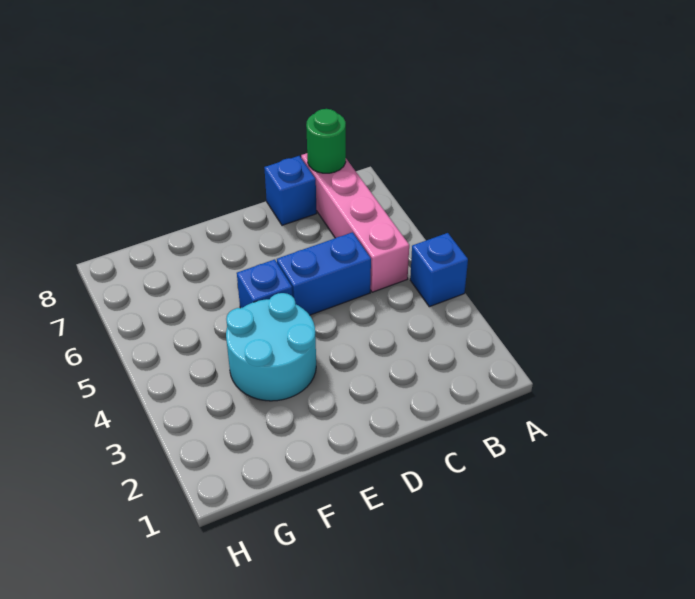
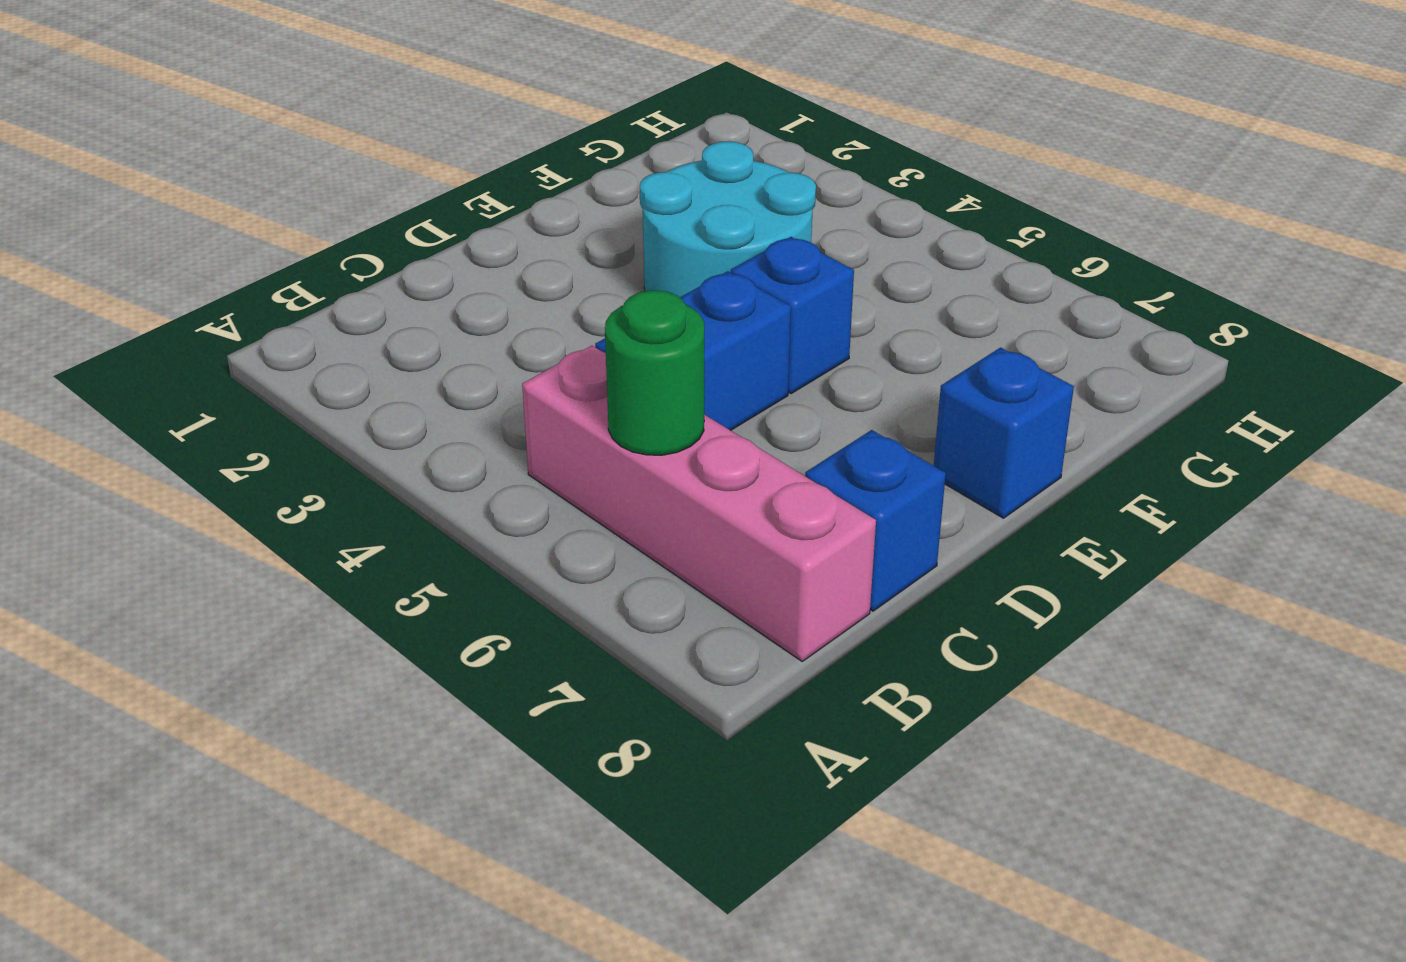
blue brick A4 level 1 -> blue brick E8 level 1
green round brick B8 level 2 -> green round brick B6 level 2

